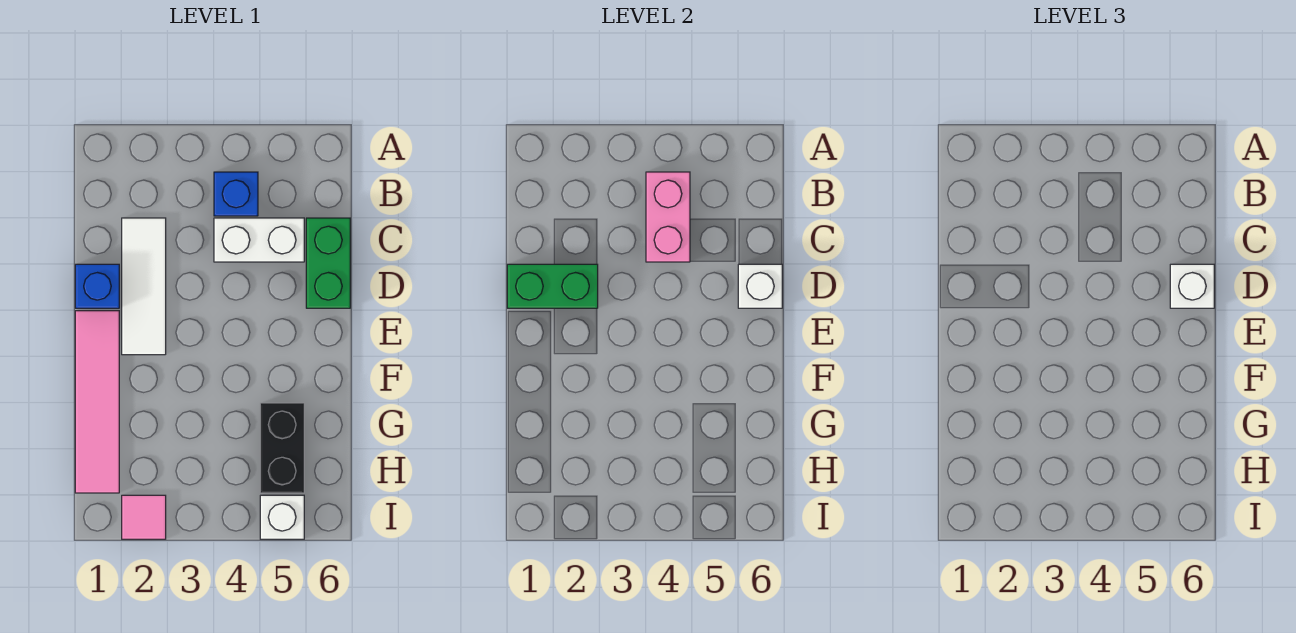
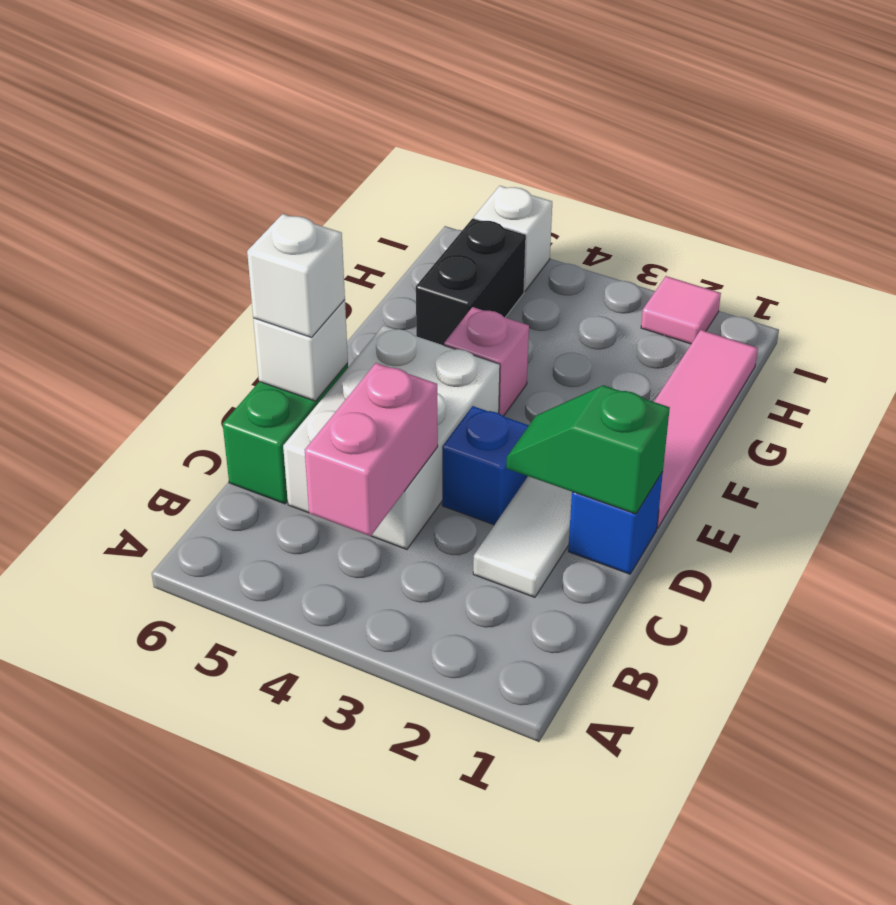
blue brick B4 level 1 -> blue brick D3 level 1
white brick C4:C5 level 1 -> white brick C4:E5 level 1
green brick D1:D2 level 2 -> green slope D1:D2 level 2 top 1
none -> pink brick F4 level 1

